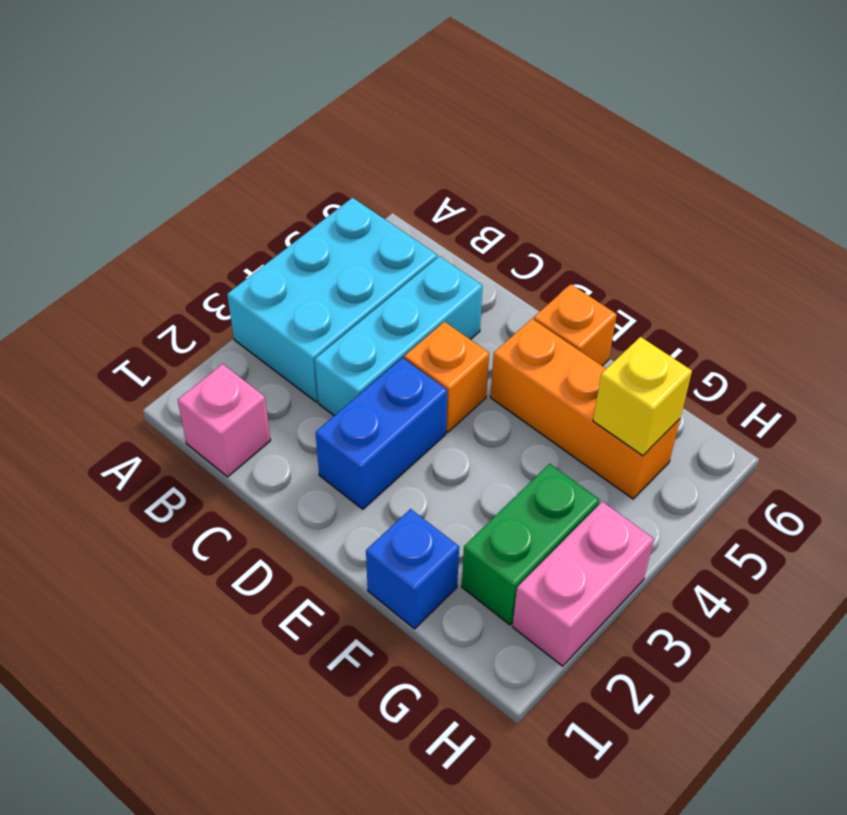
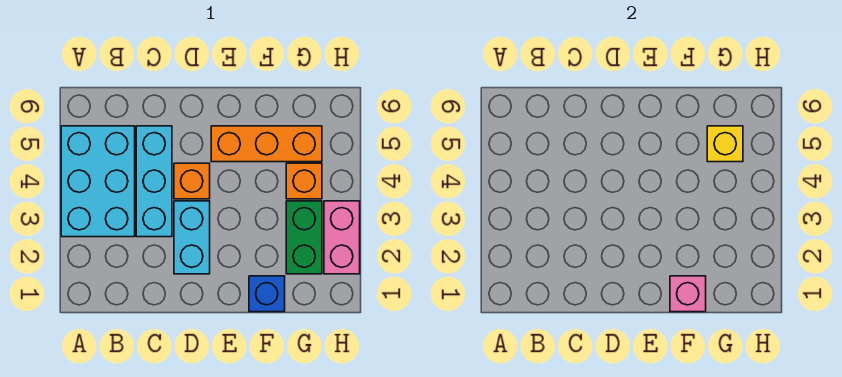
pink brick B1 level 1 -> pink brick F1 level 2
blue brick D2:D3 level 1 -> cyan brick D2:D3 level 1
orange brick E6 level 1 -> orange brick G4 level 1

